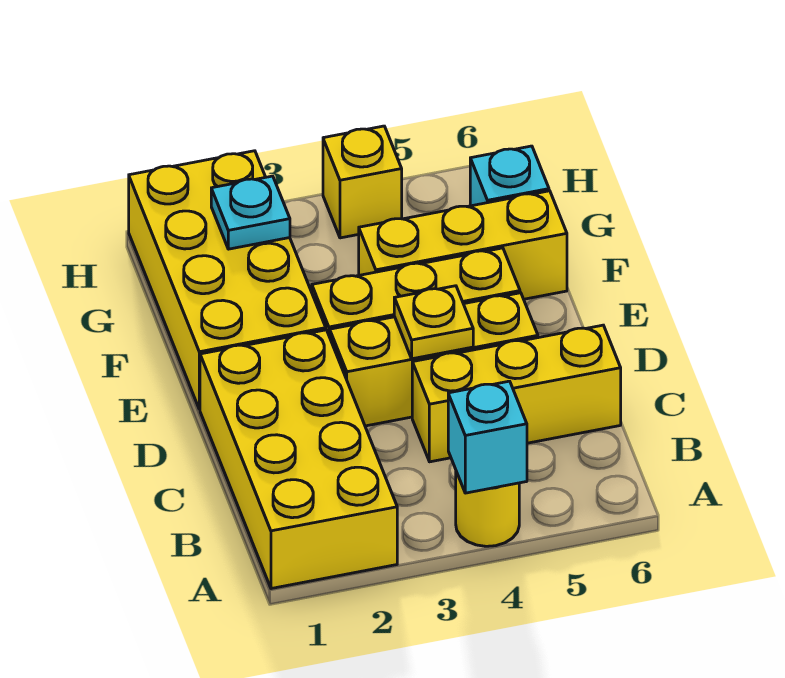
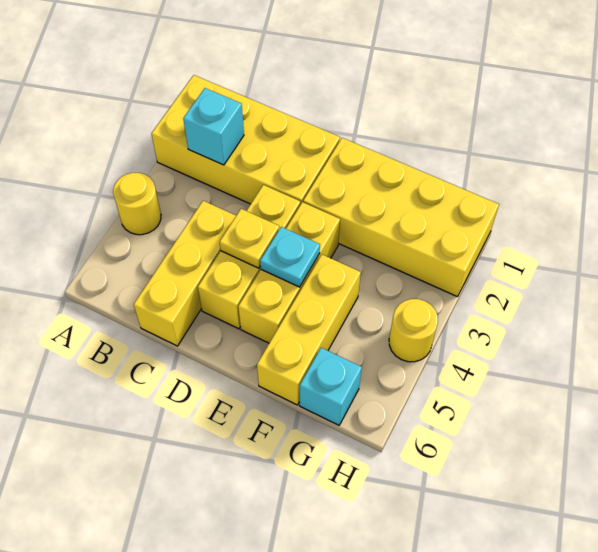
cyan brick A4 level 2 -> cyan brick B2 level 2
cyan plate G2 level 2 -> cyan plate E4 level 2
yellow brick H4 level 1 -> yellow round brick H4 level 1

